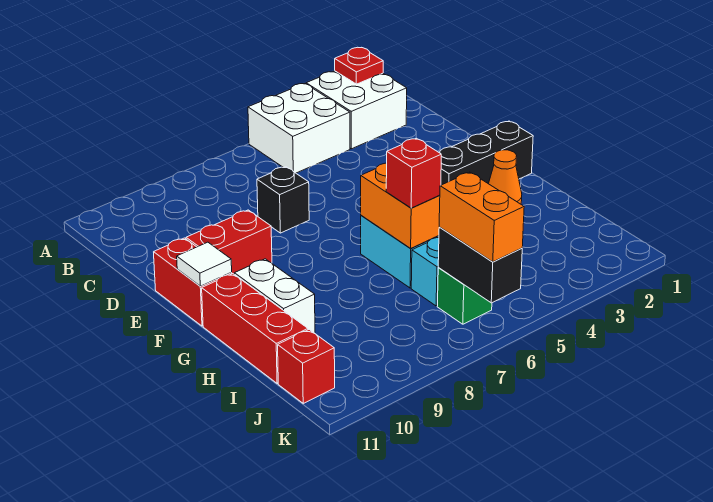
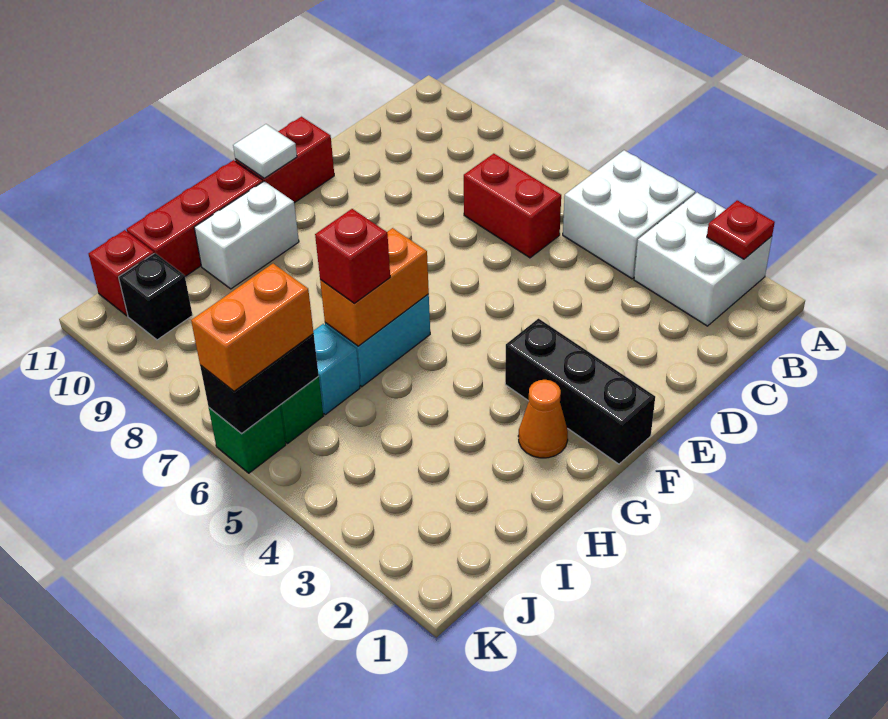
black brick D7 level 1 -> black brick J10 level 1
red brick E9:E10 level 1 -> red brick C6:C7 level 1
none -> green brick K6 level 1

